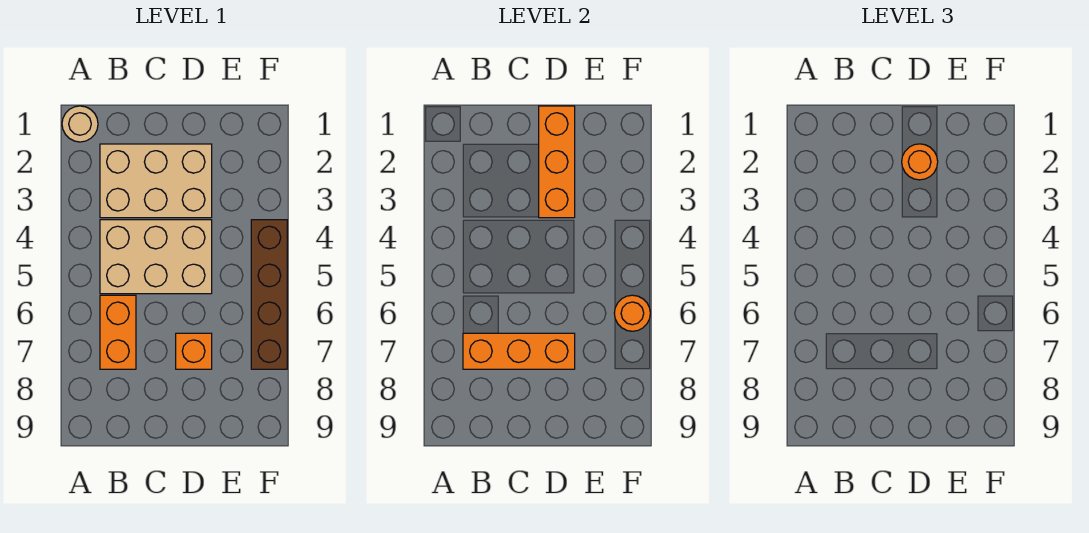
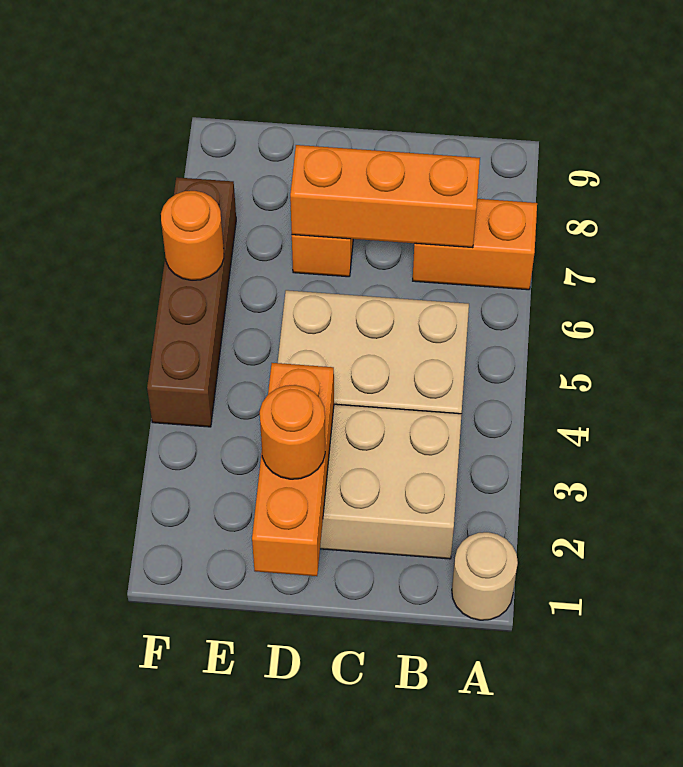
orange brick B6:B7 level 1 -> orange brick A7:B7 level 1

